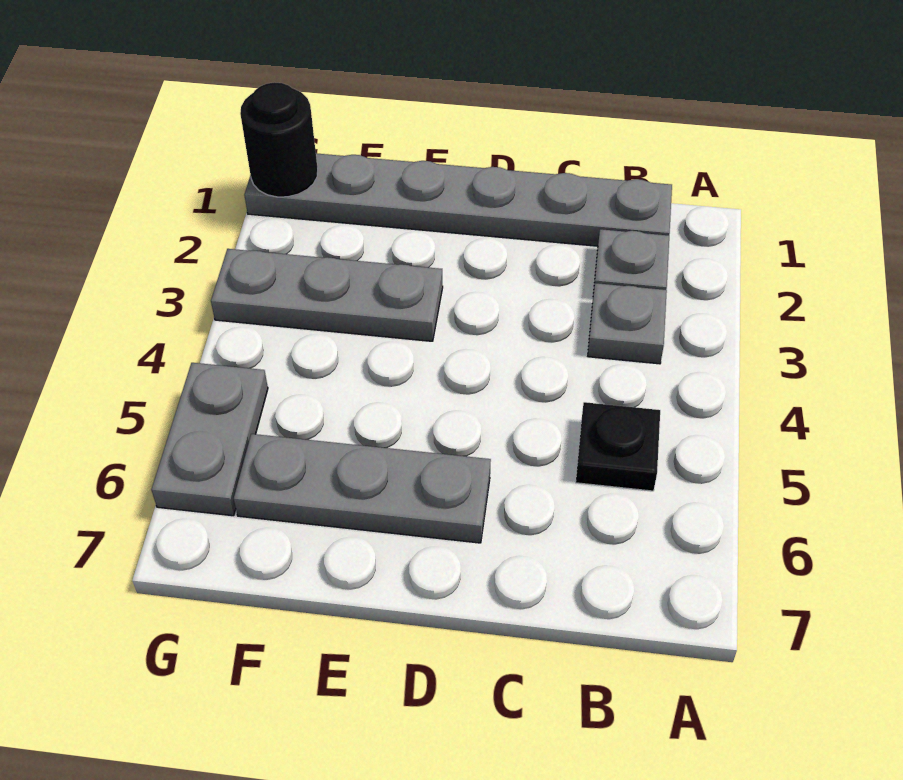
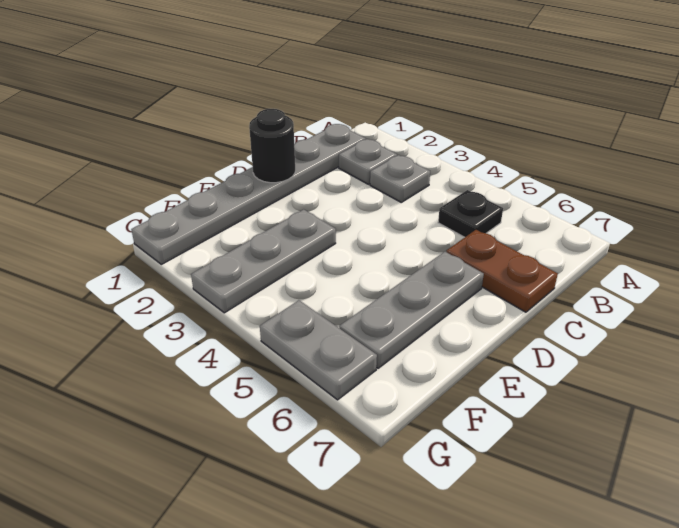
none -> brown plate C6:C7 level 1
black round brick G1 level 2 -> black round brick D1 level 2

